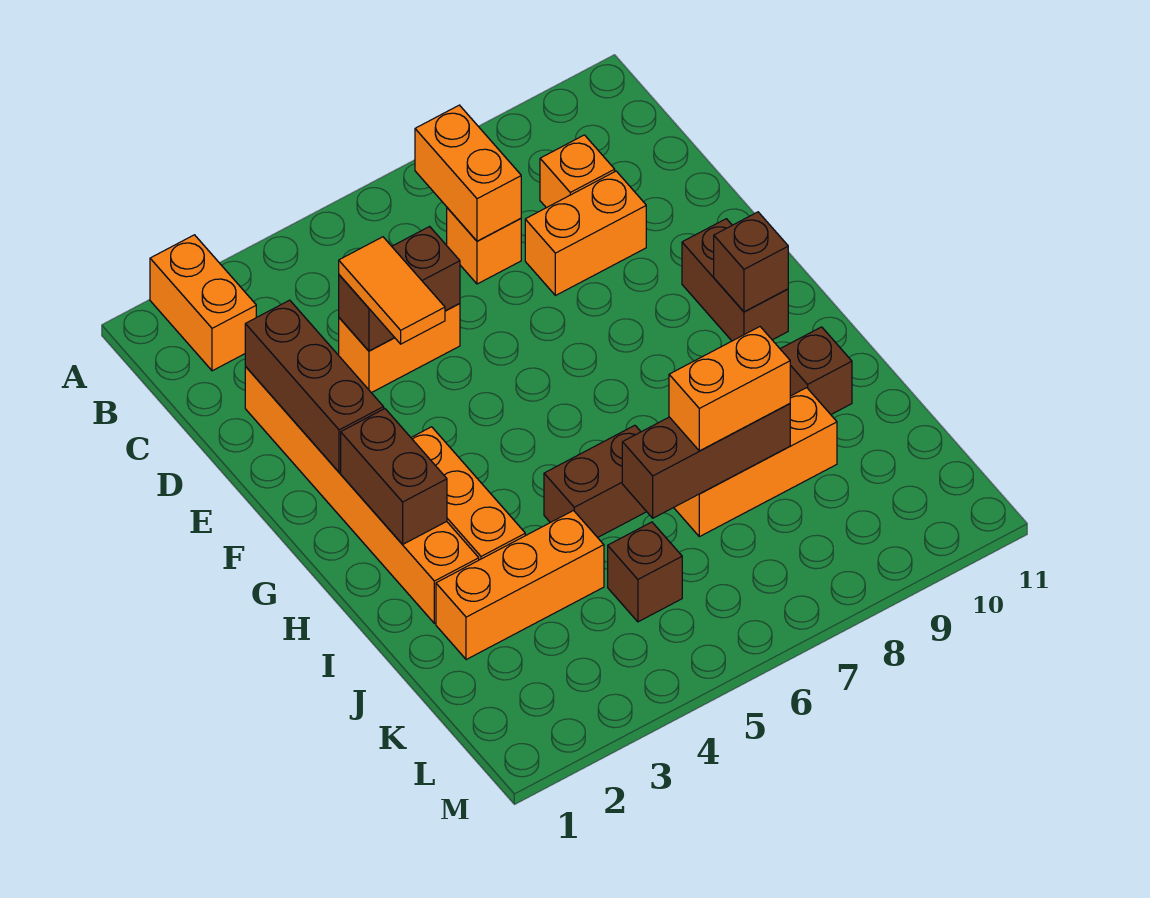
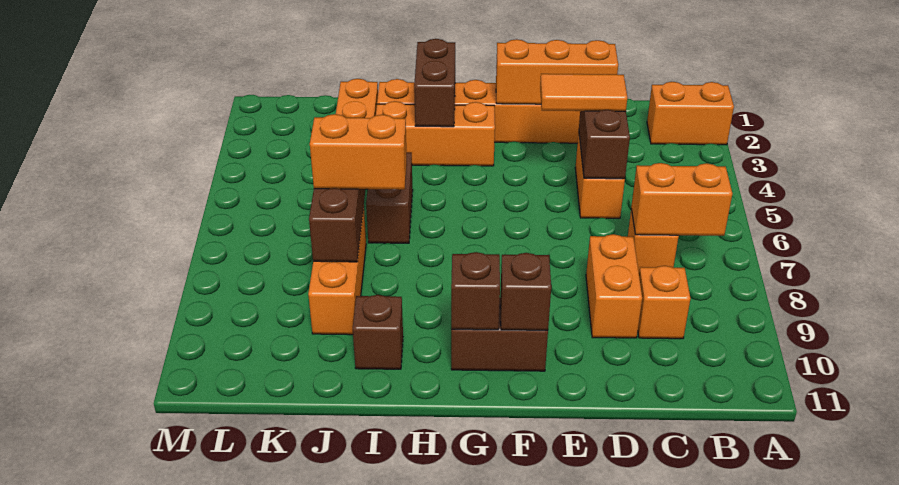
brown brick D2:F2 level 2 -> orange brick D2:F2 level 2
brown brick G2:H2 level 2 -> brown brick H2:H3 level 2
orange brick J7:J8 level 3 -> orange brick I7:J7 level 3
brown brick K5 level 1 -> brown brick F10 level 2

